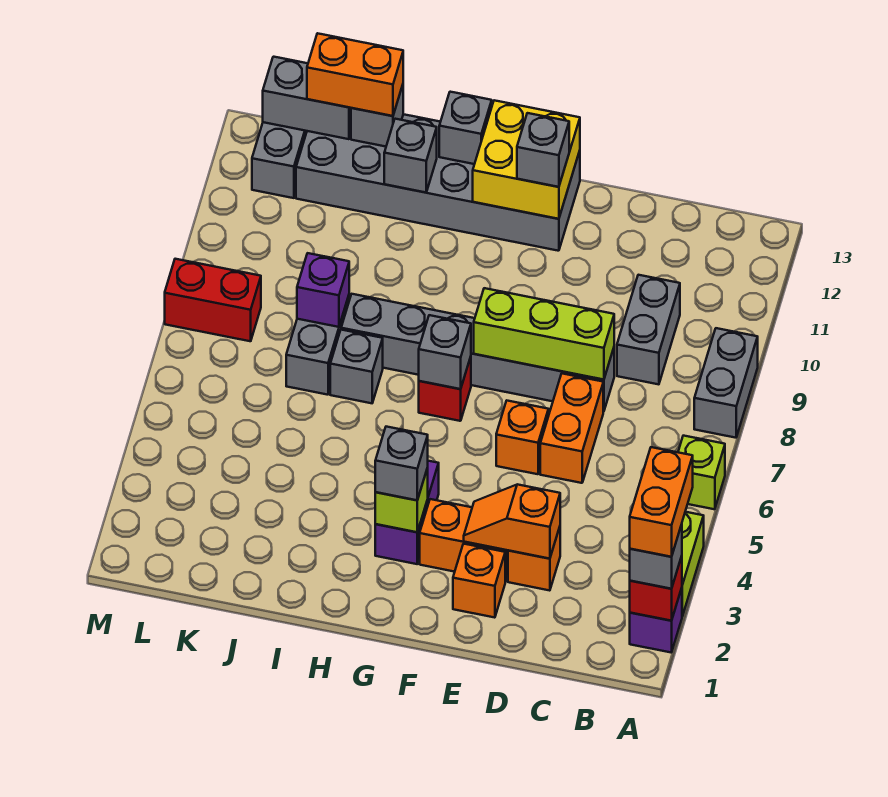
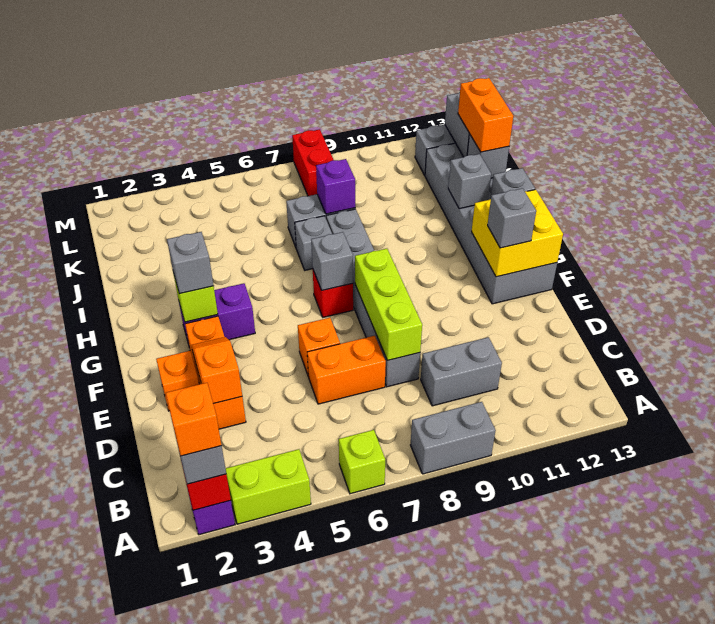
orange brick A2:A3 level 4 -> orange brick A2 level 4

